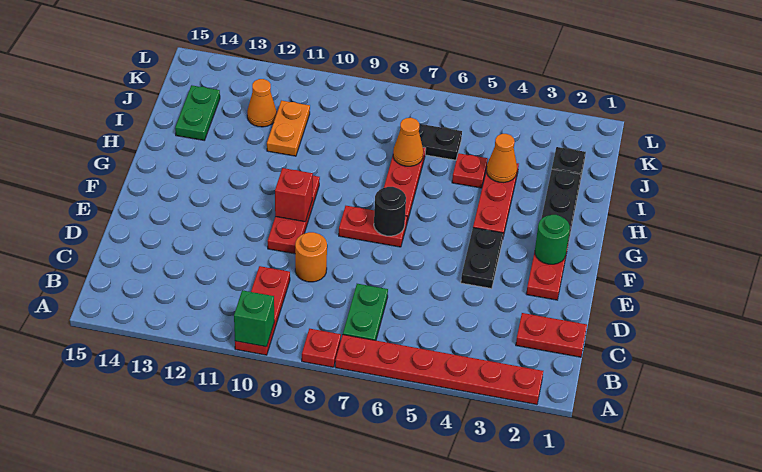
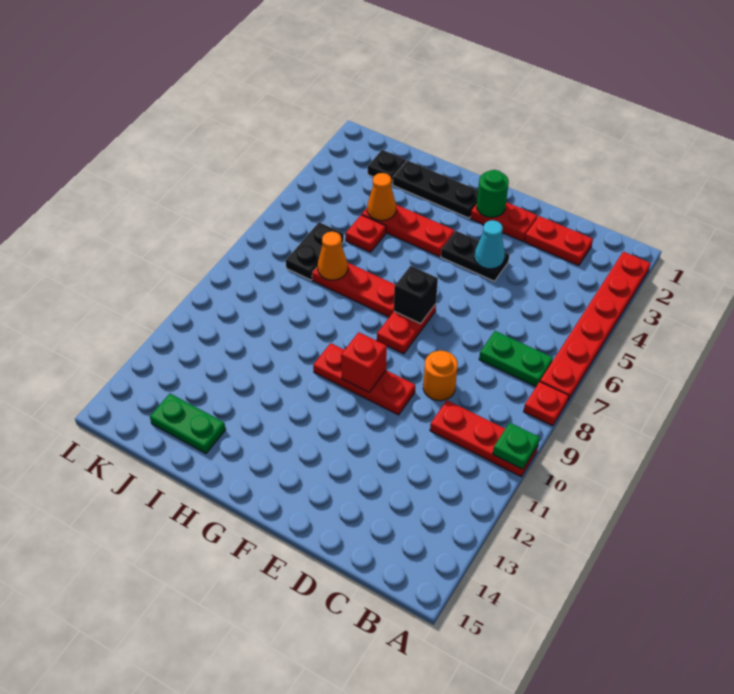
green brick A10 level 2 -> green plate A10 level 2
red plate C1:C2 level 1 -> red plate C2:D2 level 1
none -> cyan cone E4 level 2
black round brick F7 level 2 -> black brick F7 level 2
orange plate I11:J11 level 1 -> none
orange cone J12 level 1 -> none

